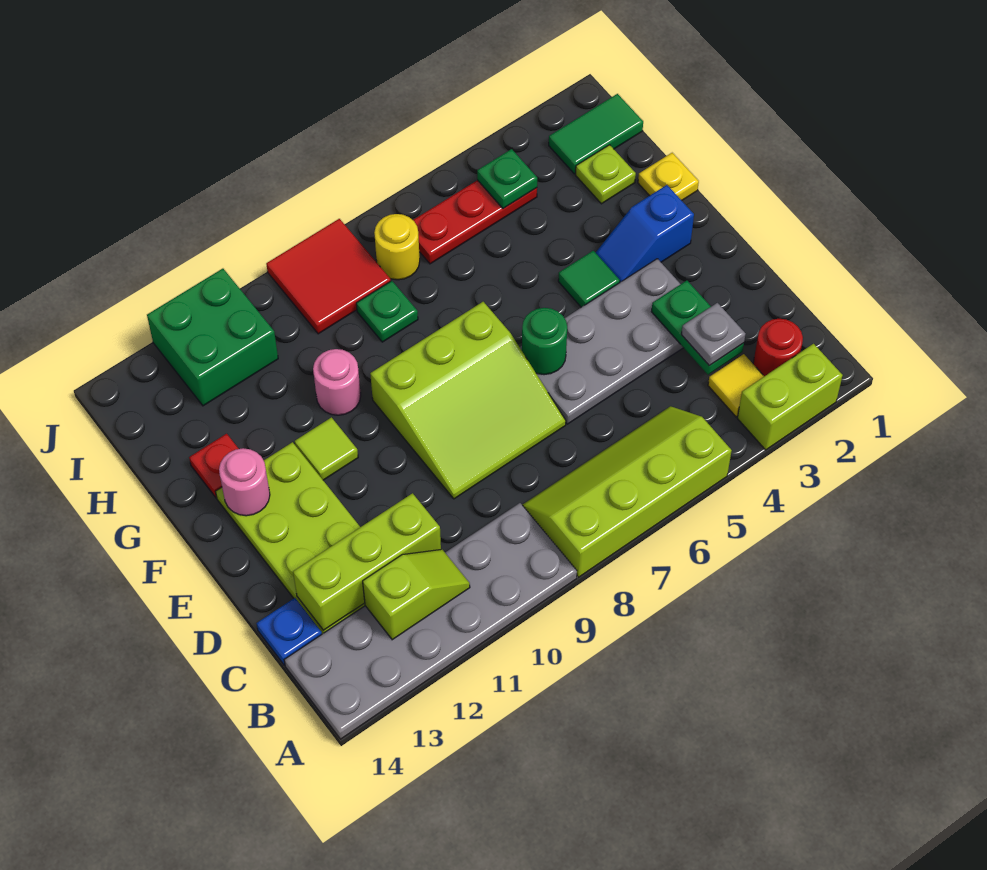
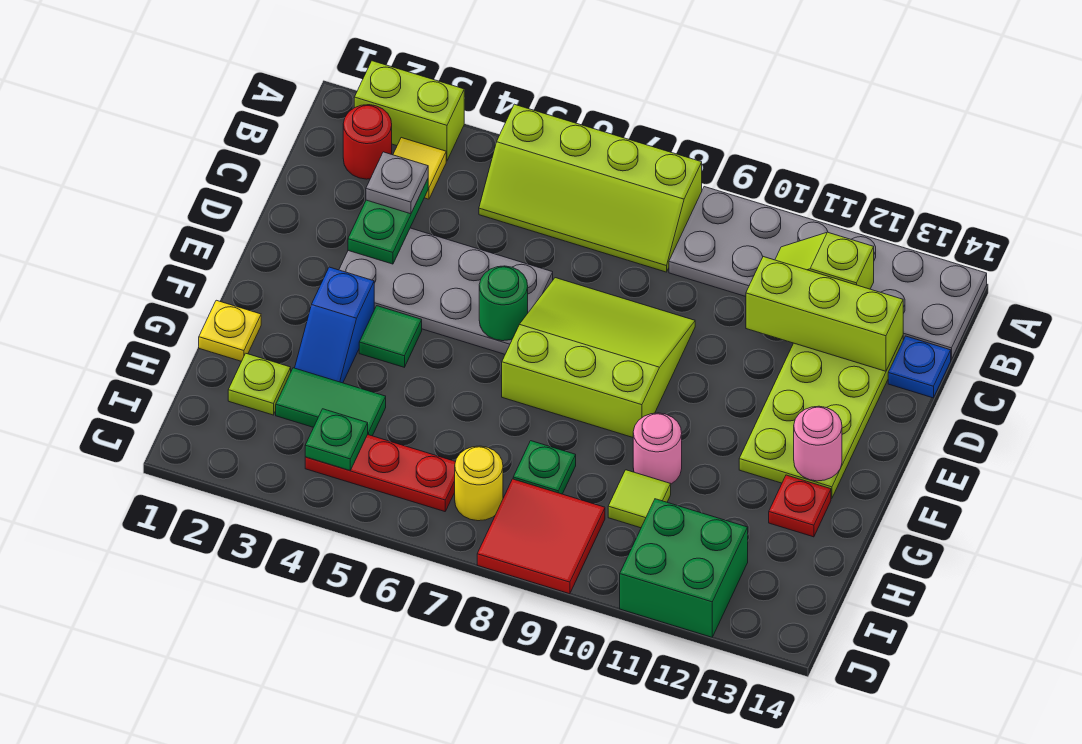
blue slope F2:F3 level 1 top 2 -> blue slope F3:G3 level 1 top F
lime tile F11 level 1 -> lime tile H10 level 1
green tile I1:I2 level 1 -> green tile H3:H4 level 1

